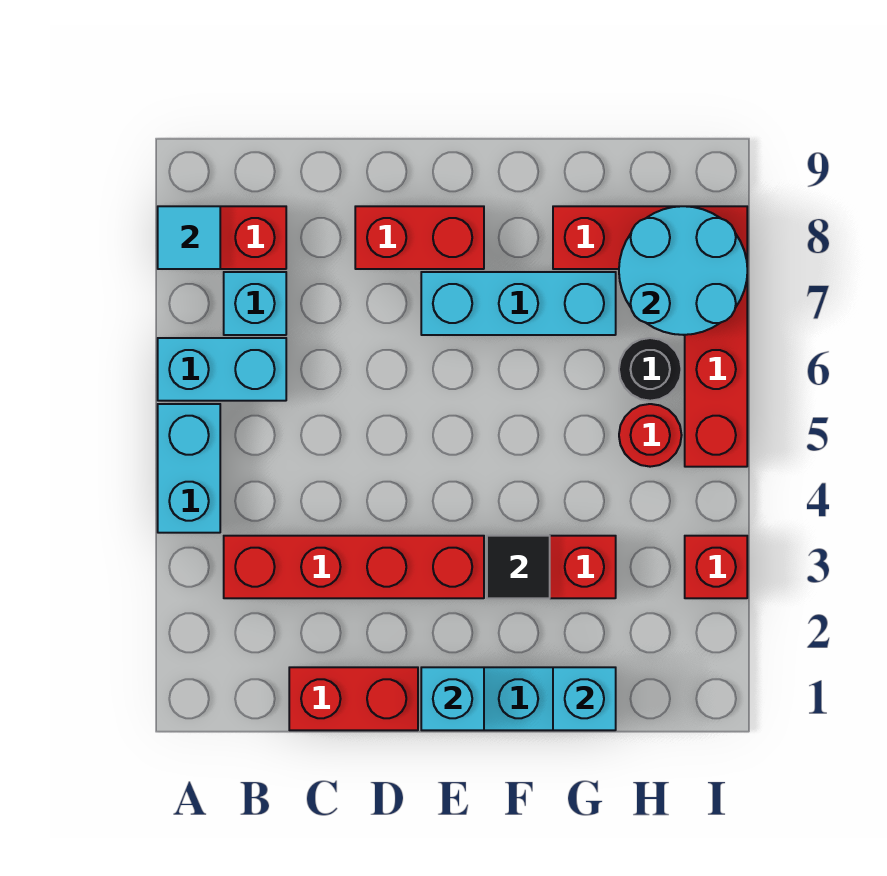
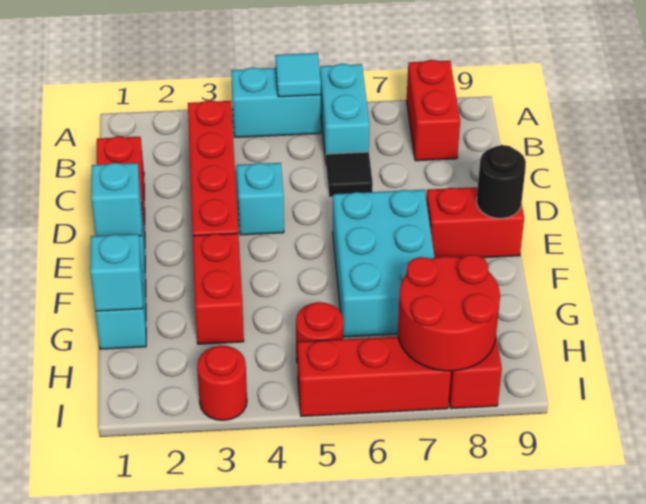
cyan tile A8 level 2 -> cyan tile A5 level 2
cyan brick B7 level 1 -> cyan brick D4 level 1
red brick D8:E8 level 1 -> red brick E8:E9 level 1
cyan brick E7:G7 level 1 -> cyan brick E6:G7 level 1
black tile F3 level 2 -> black tile C6 level 1
black round brick H6 level 1 -> black round brick E9 level 2
cyan round brick H7:I8 level 2 -> red round brick H7:I8 level 2
red brick I3 level 1 -> red round brick I3 level 1

